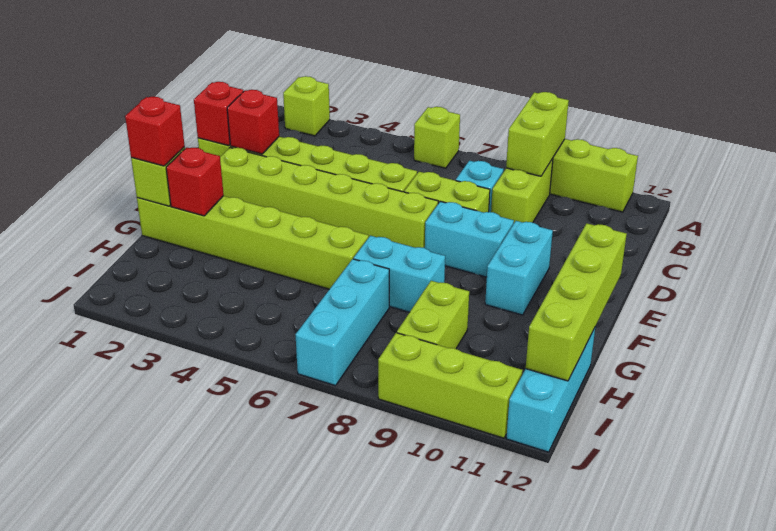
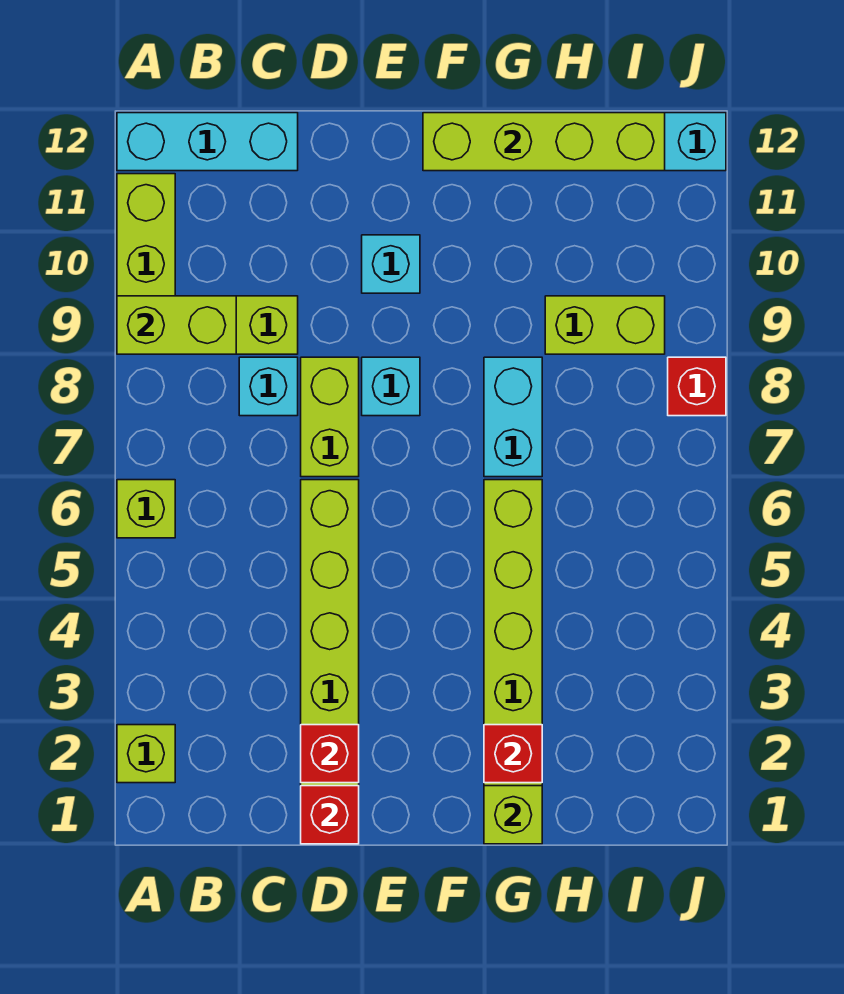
lime brick E2:E7 level 1 -> none
cyan brick E8:E9 level 1 -> cyan brick E8 level 1
cyan brick E10:F10 level 1 -> cyan brick E10 level 1
red brick G1 level 3 -> red brick J8 level 1
cyan brick H7:J7 level 1 -> cyan brick A12:C12 level 1
lime brick J9:J11 level 1 -> none

